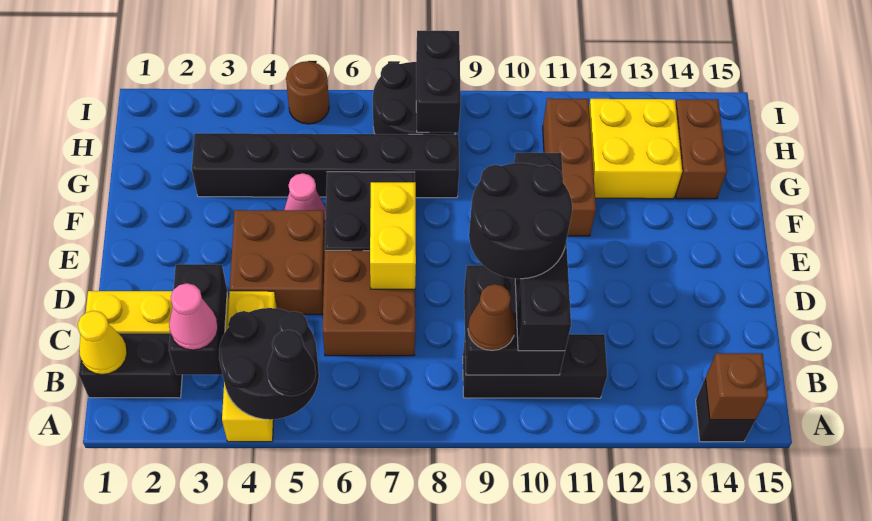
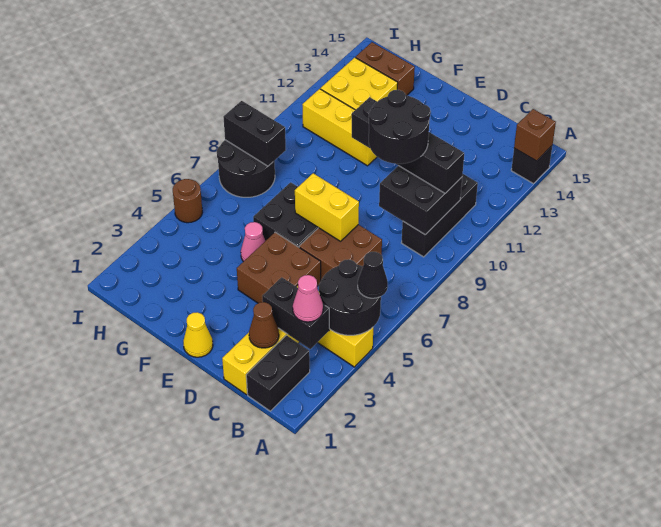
yellow cone B1 level 2 -> yellow cone E1 level 1
brown cone B9 level 3 -> brown cone C2 level 2
brown brick F11:H11 level 1 -> yellow brick F11:H11 level 1
black brick G3:G8 level 1 -> none

